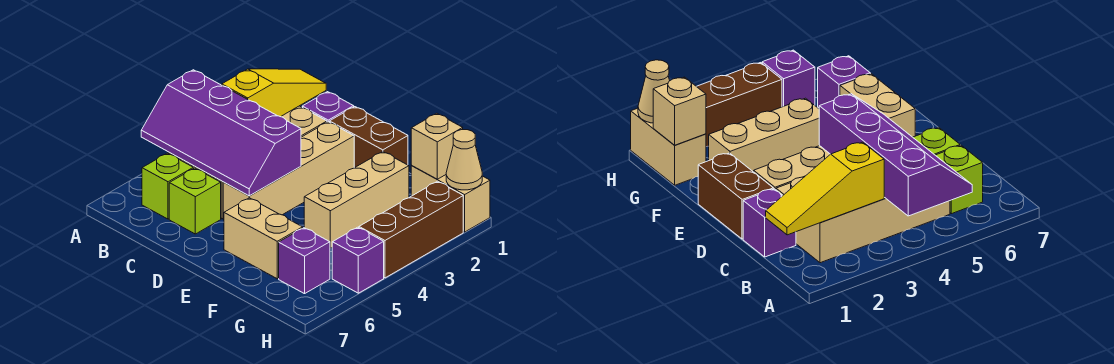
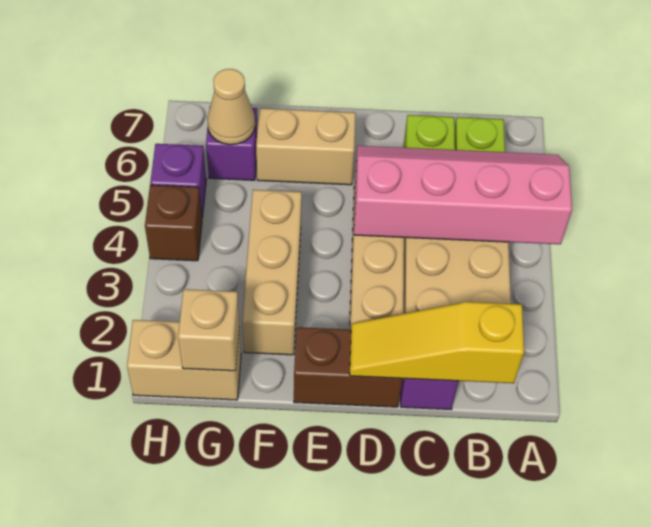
purple slope A4:D5 level 2 top 4 -> pink slope A4:D5 level 2 top 4
yellow slope B1:B3 level 2 top 3 -> yellow slope B1:D1 level 2 top B
tan cone H1 level 2 -> tan cone G6 level 2
brown brick H2:H4 level 1 -> brown brick H4 level 1

